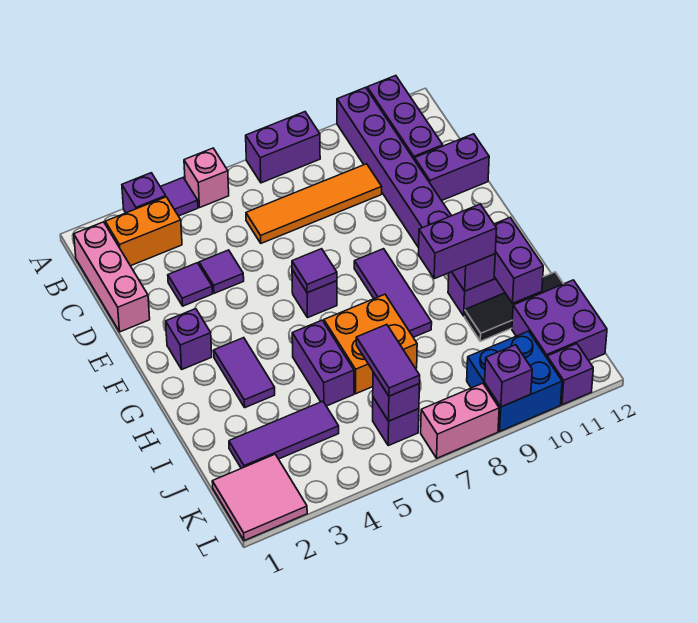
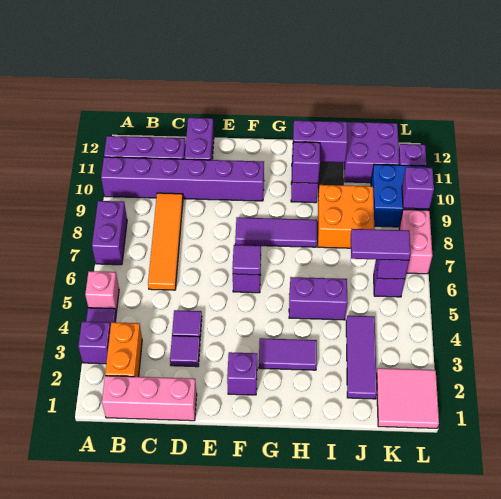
orange brick H6:I7 level 1 -> orange brick I8:J9 level 1
purple brick H9:H10 level 3 -> none

